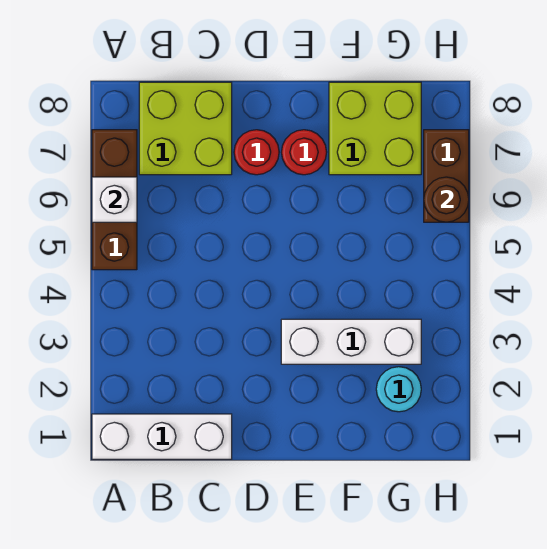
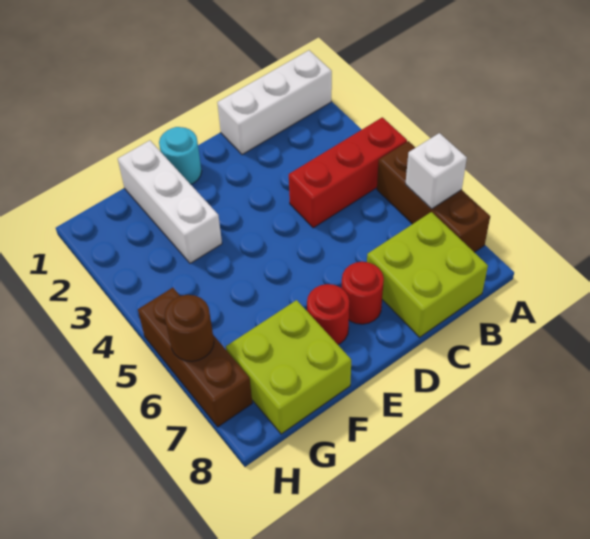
none -> red brick A4:C4 level 1
white brick E3:G3 level 1 -> white brick F1:F3 level 1
cyan round brick G2 level 1 -> cyan round brick E1 level 1
brown brick H6:H7 level 1 -> brown brick H5:H7 level 1

